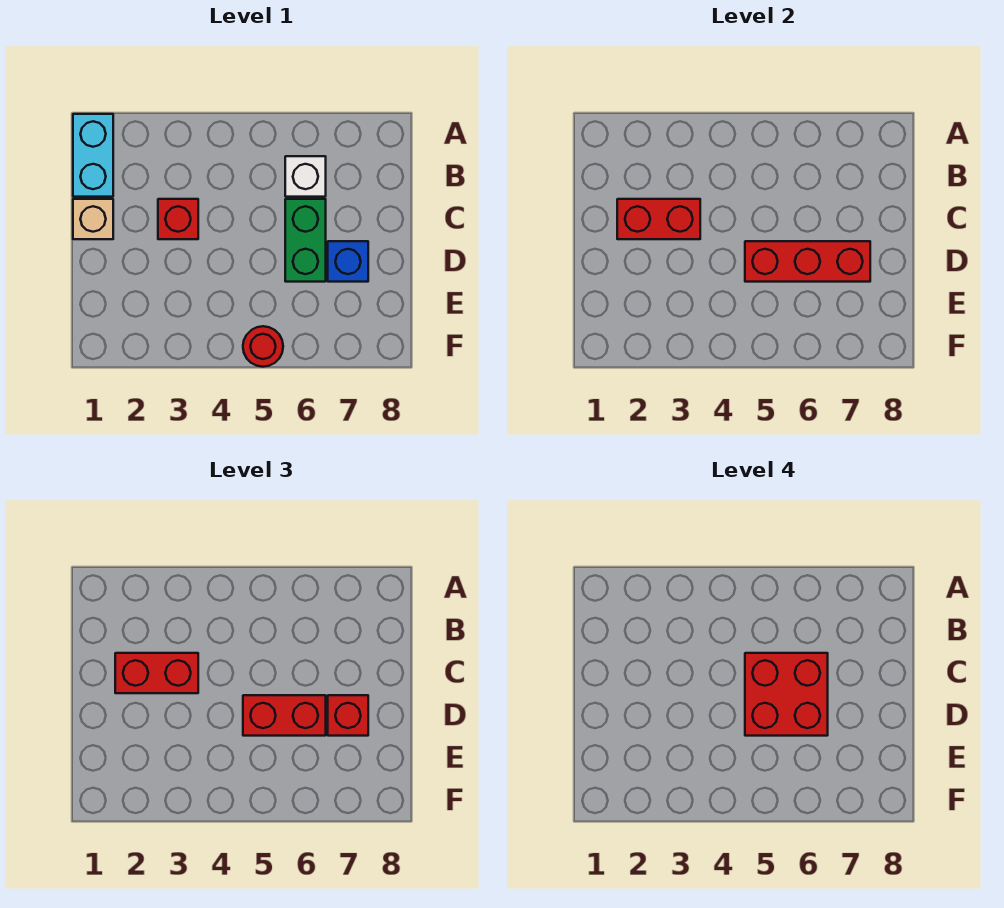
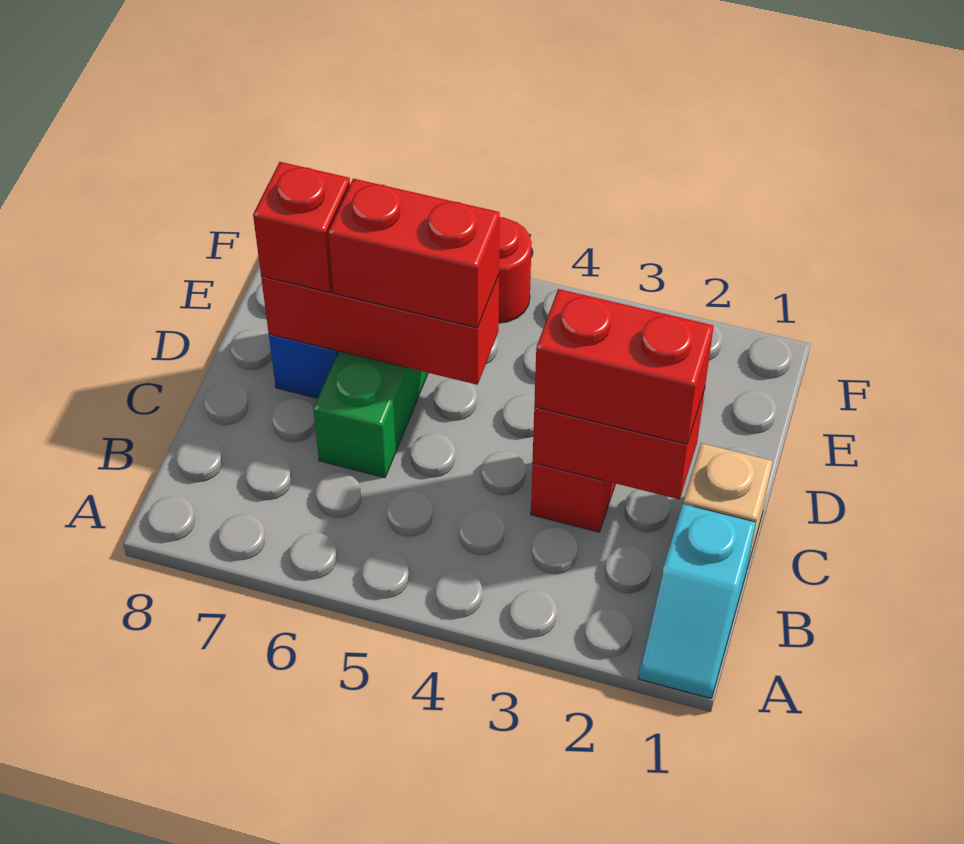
cyan brick A1:B1 level 1 -> cyan slope A1:B1 level 1 top B
white brick B6 level 1 -> none
red brick C5:D6 level 4 -> none

